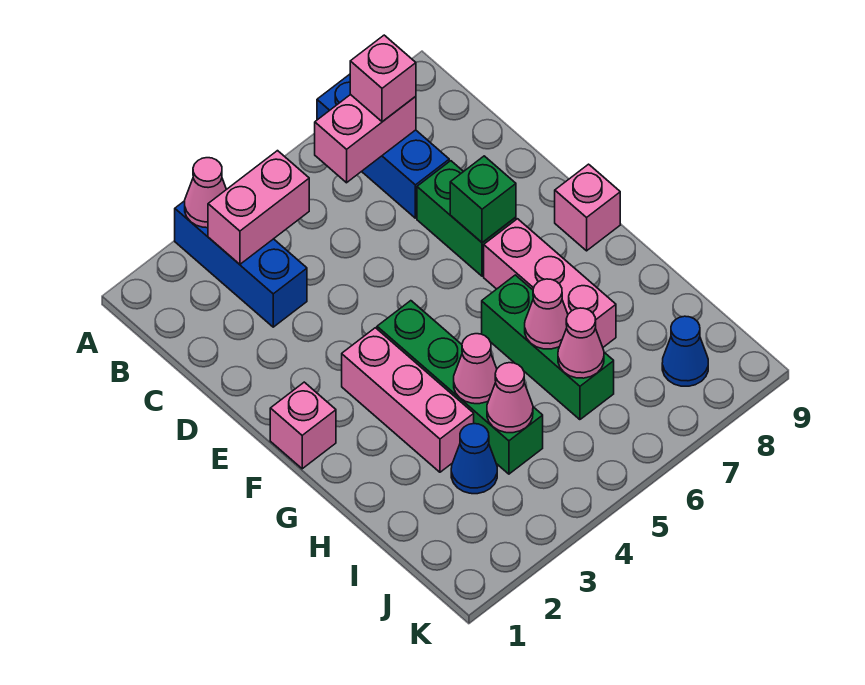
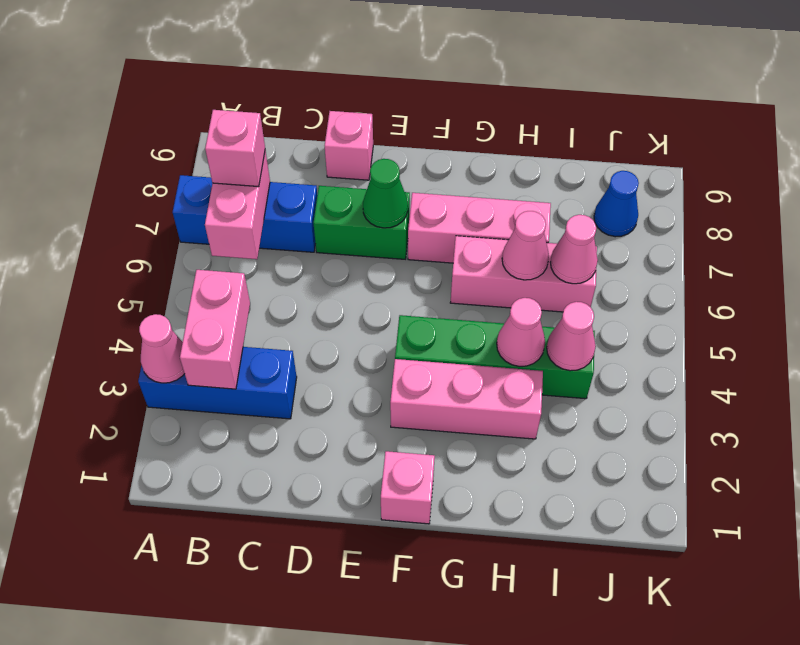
green brick E7 level 2 -> green cone E7 level 2
pink brick F9 level 1 -> pink brick D9 level 1
green brick G6:I6 level 1 -> pink brick G6:I6 level 1
blue cone I3 level 1 -> none

